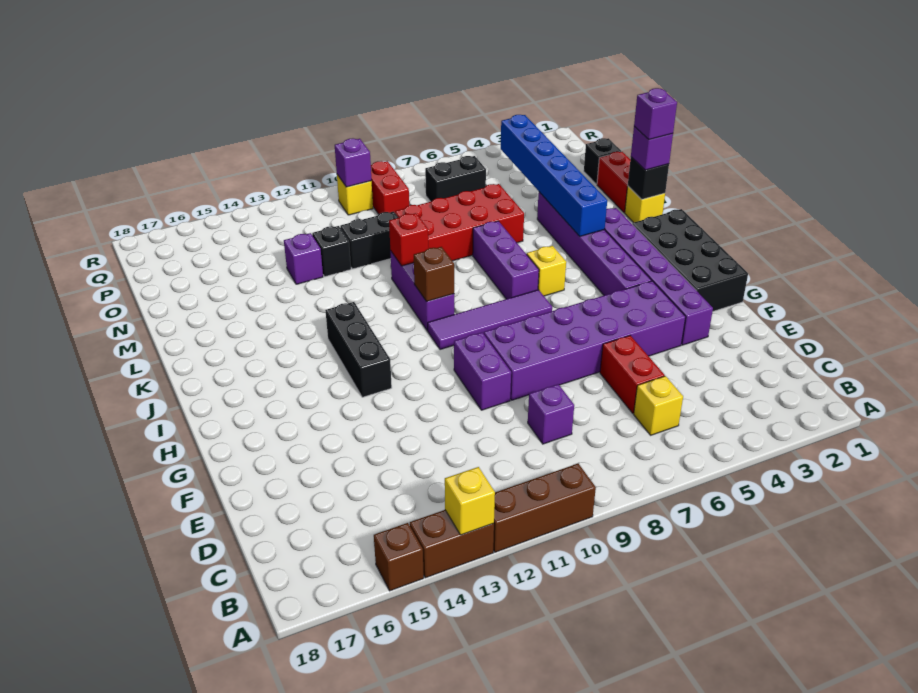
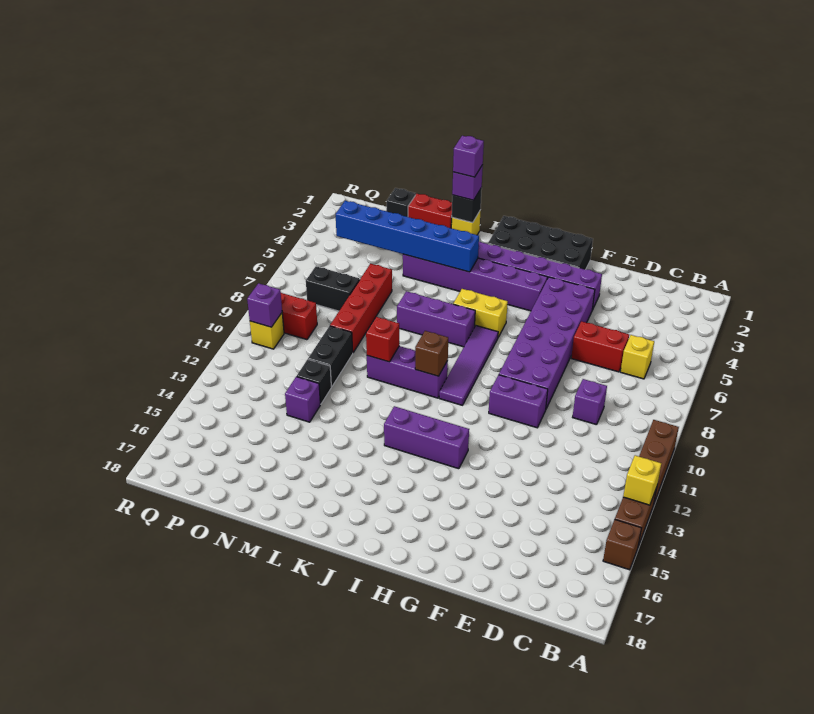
black brick H13:J13 level 1 -> purple brick H13:J13 level 1
yellow brick J6 level 1 -> yellow brick I6:J6 level 1
red brick M6:N9 level 1 -> red brick N6:N9 level 1
black brick P6:P7 level 1 -> black brick O7:P7 level 1

